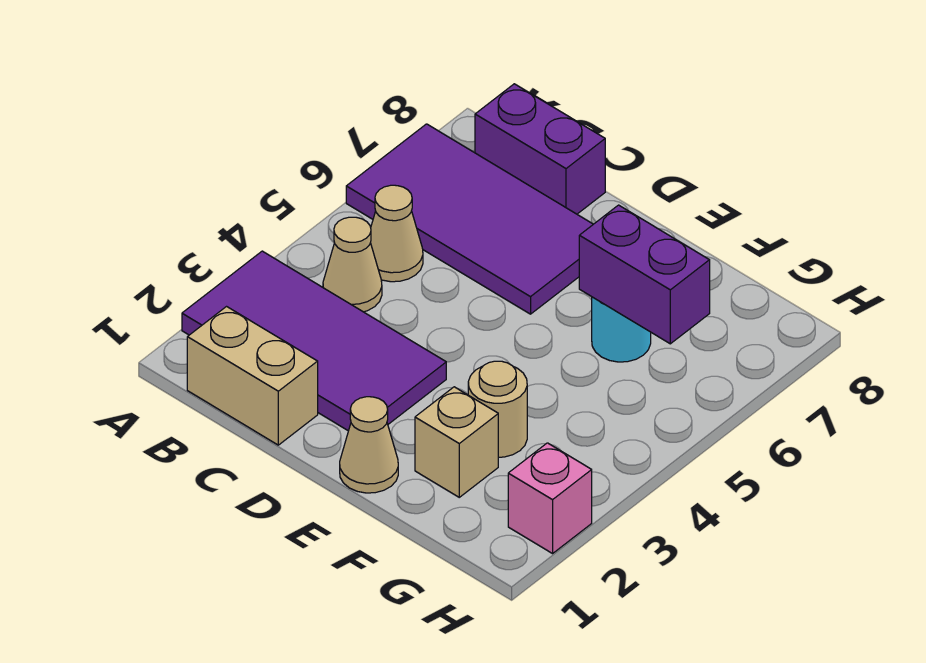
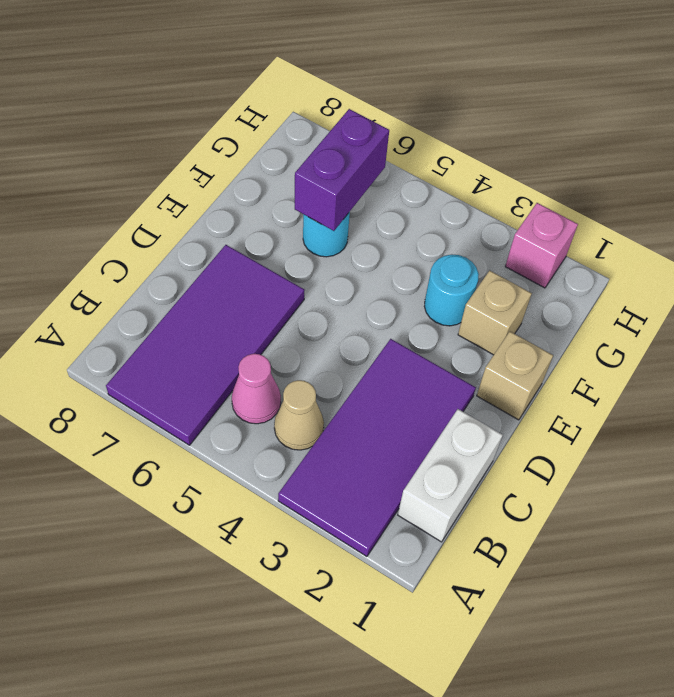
tan brick B1:C1 level 1 -> white brick B1:C1 level 1
tan cone B5 level 1 -> pink cone B5 level 1
purple brick B8:C8 level 1 -> none
tan cone E1 level 1 -> tan brick E1 level 1
tan round brick F3 level 1 -> cyan round brick F3 level 1

